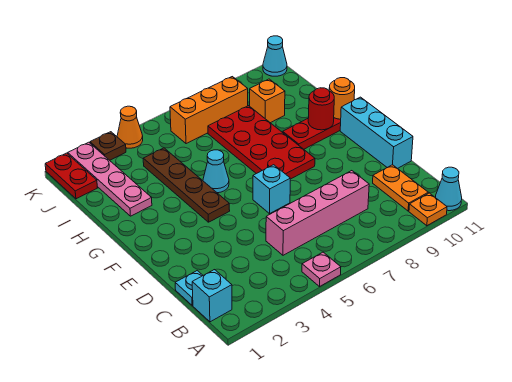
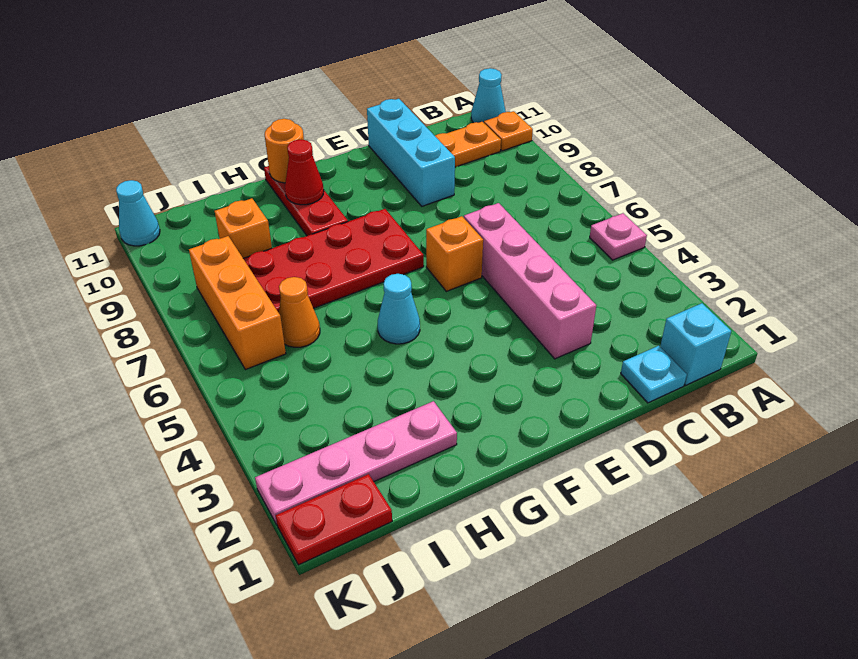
pink brick C5:C8 level 1 -> pink brick D3:D6 level 1
cyan brick D11:F11 level 1 -> cyan brick D9:D11 level 1
cyan brick E6 level 1 -> orange brick E6 level 1
brown plate F4:I4 level 1 -> none
red round brick G10 level 2 -> red cone G10 level 2
brown plate K3 level 1 -> none
orange cone K4 level 1 -> orange cone I6 level 1

